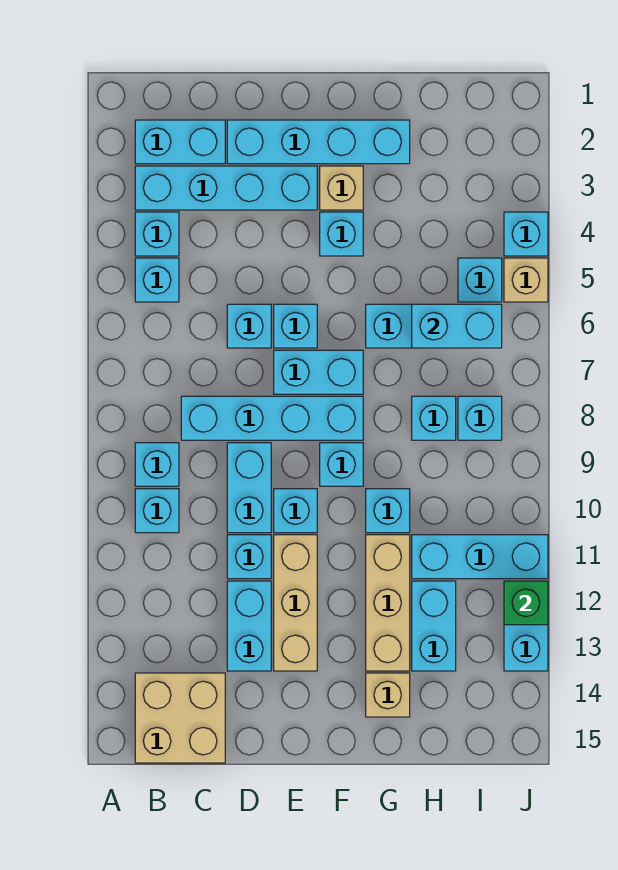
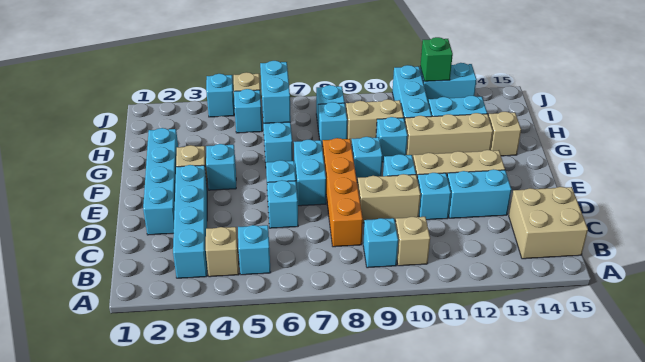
cyan brick B2:C2 level 1 -> none
cyan brick B4 level 1 -> tan brick B4 level 1
cyan brick B10 level 1 -> tan brick B10 level 1
cyan brick C8:F8 level 1 -> orange brick C8:F8 level 1
cyan brick D9:D10 level 1 -> tan brick D9:D10 level 1
none -> tan brick H9:H10 level 1

